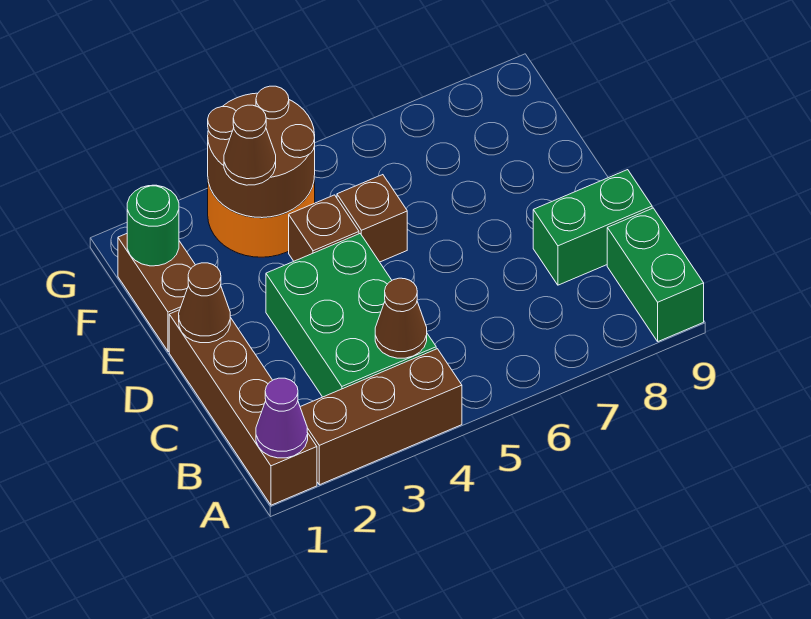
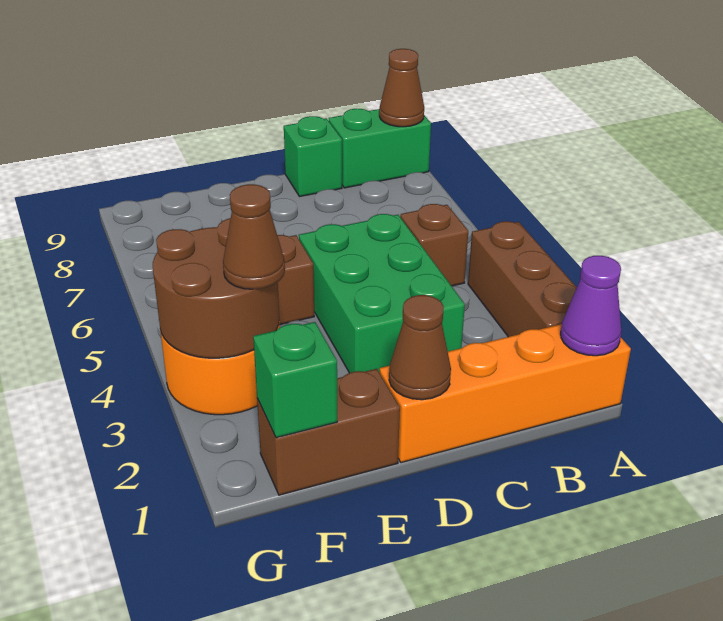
brown brick A1:D1 level 1 -> orange brick A1:D1 level 1
green brick B3:D4 level 1 -> green brick C3:D5 level 1
brown cone B4 level 2 -> brown cone A9 level 2
green brick C8:C9 level 1 -> green brick C9 level 1
brown brick E4 level 1 -> brown brick B5 level 1
green round brick F1 level 2 -> green brick F1 level 2

